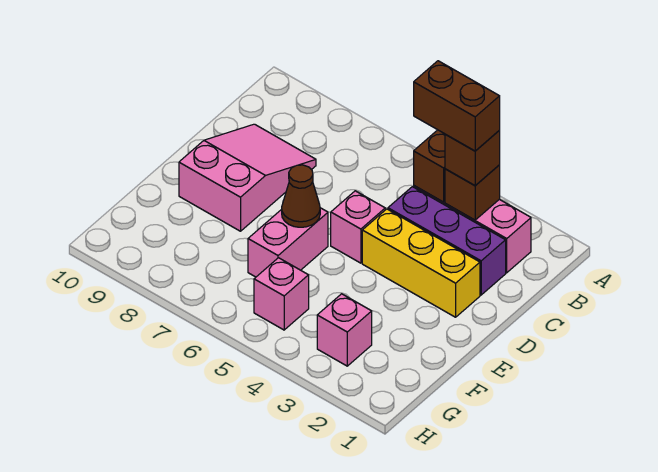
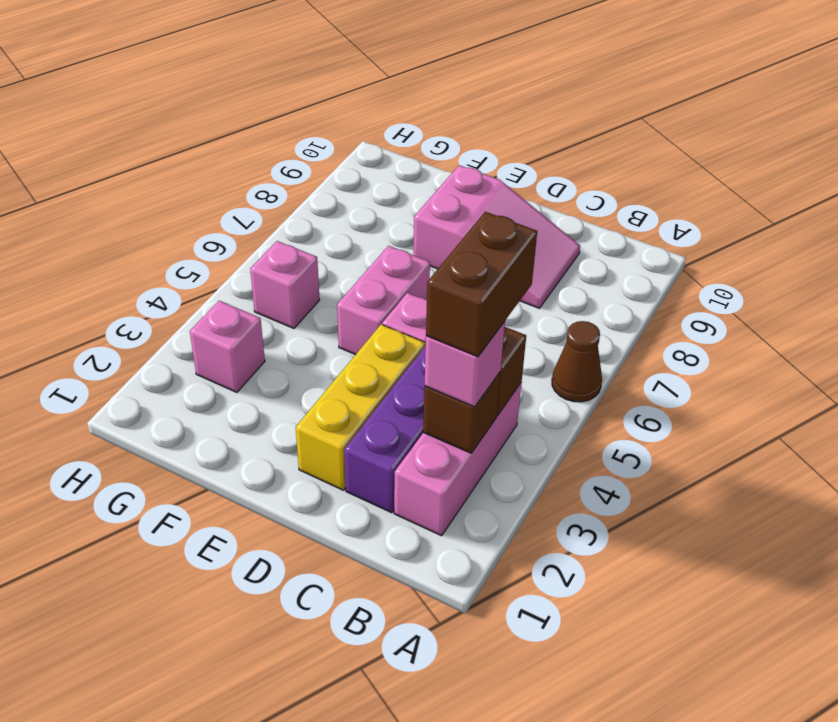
brown brick B3 level 3 -> pink brick B3 level 3
pink brick E6:F6 level 1 -> pink brick E5:E6 level 1
brown cone E6 level 2 -> brown cone A6 level 1

